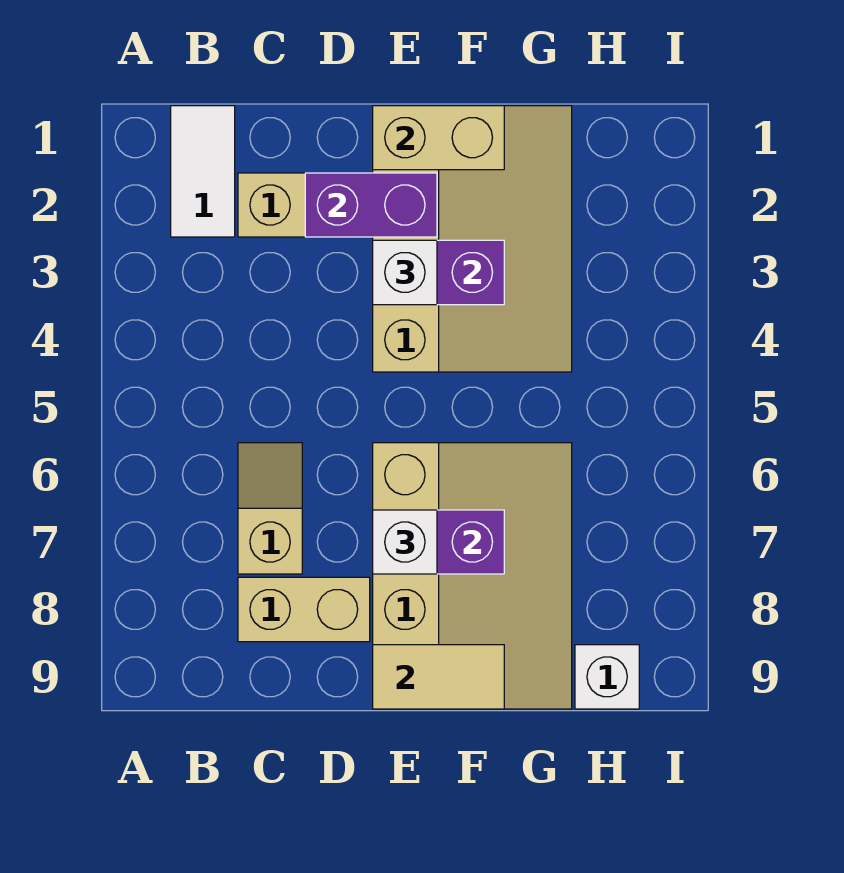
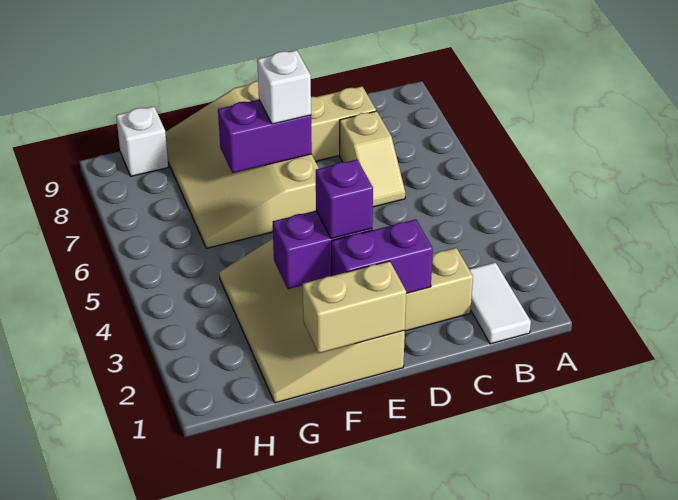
white brick E3 level 3 -> purple brick E3 level 3
tan tile E9:F9 level 2 -> none

